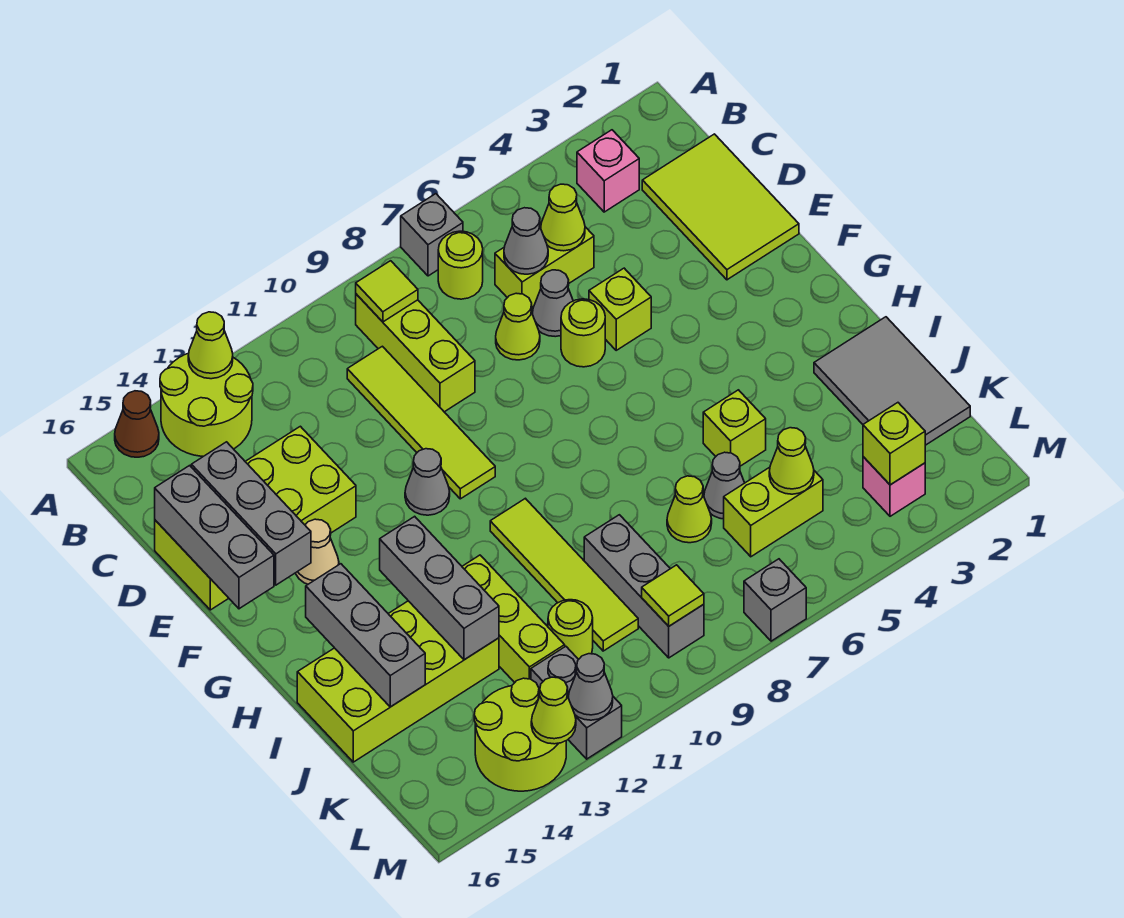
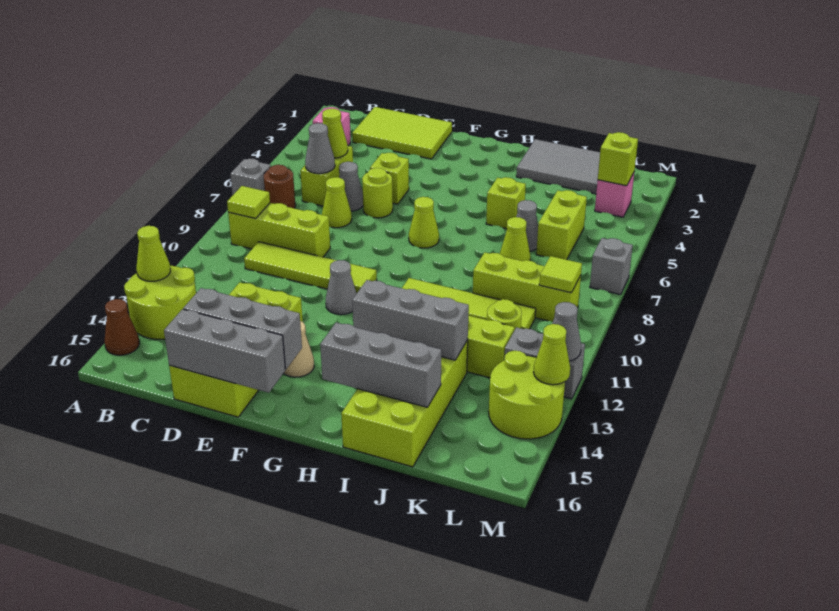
lime round brick B7 level 1 -> brown round brick B7 level 1
grey brick J9:L9 level 1 -> lime brick J9:L9 level 1
lime cone K5 level 2 -> lime cone G7 level 1

